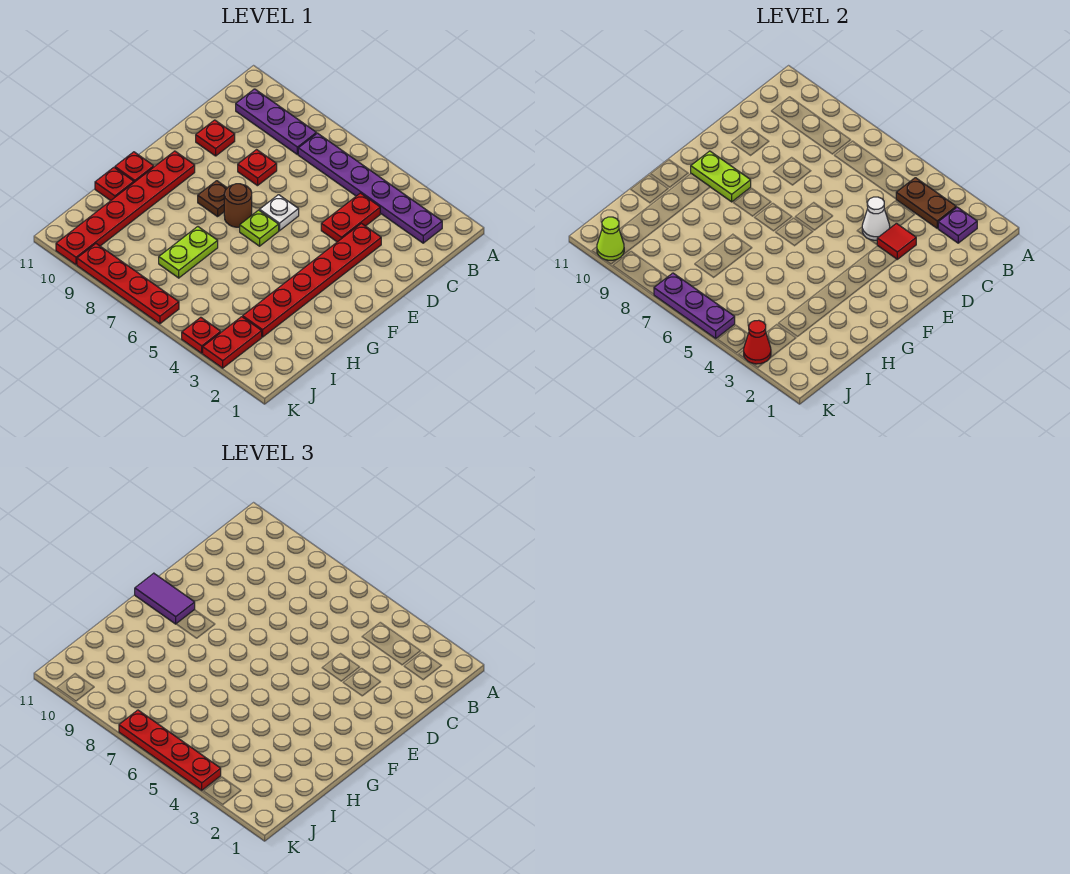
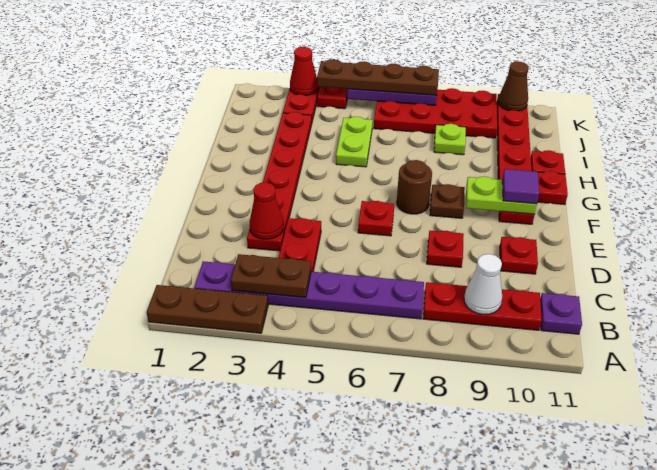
none -> brown plate A1:A3 level 1
purple plate B2 level 2 -> purple plate B11 level 1
purple plate B8:B10 level 1 -> red plate B8:B10 level 1
red tile D3 level 2 -> red cone D3 level 2
white cone D4 level 2 -> white cone B9 level 2
white plate E6 level 1 -> red plate E6 level 1
lime plate F6 level 1 -> lime plate I8 level 1
purple tile F10:F11 level 3 -> purple tile F10 level 3
lime plate H7:I7 level 1 -> lime plate H5:I5 level 1
red plate K4:K7 level 3 -> brown plate K4:K7 level 3
red plate K6:K9 level 1 -> red plate J6:K9 level 1
lime cone K10 level 2 -> brown cone K10 level 2

